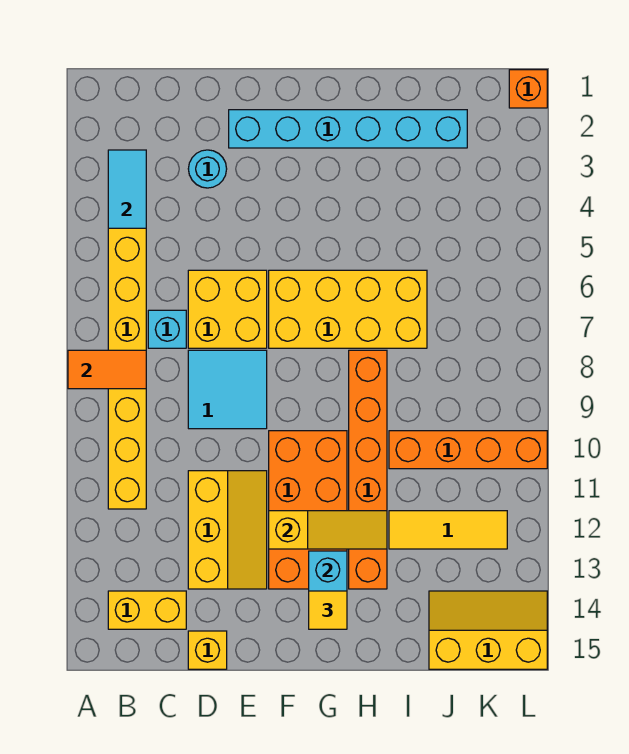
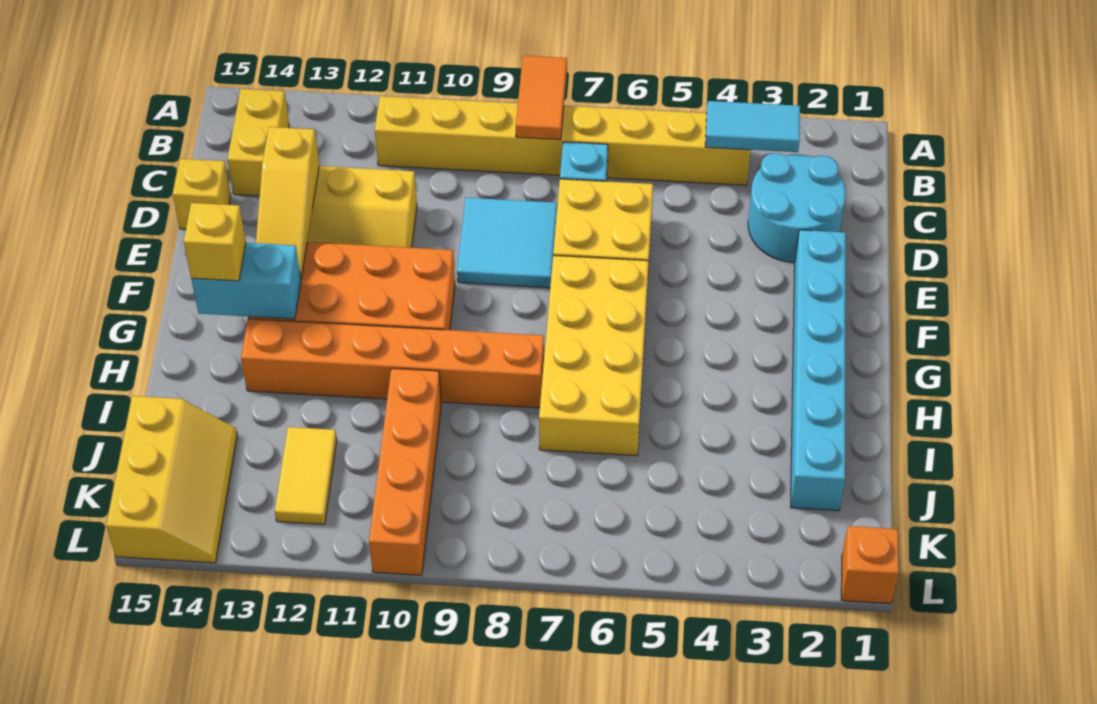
cyan round brick D3 level 1 -> cyan round brick C2:D3 level 1
yellow slope F12:H12 level 2 top F -> yellow slope D13:F13 level 2 top D
yellow tile G14 level 3 -> yellow brick G14 level 3
yellow tile I12:K12 level 1 -> yellow tile J12:K12 level 1

